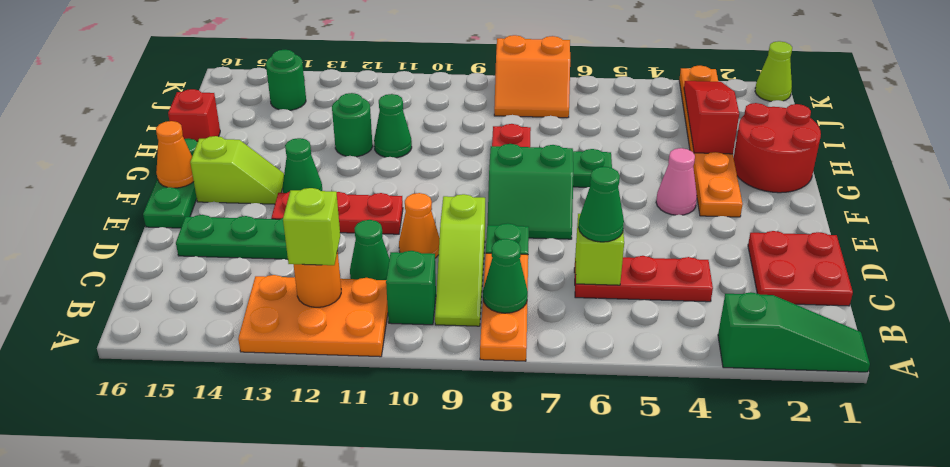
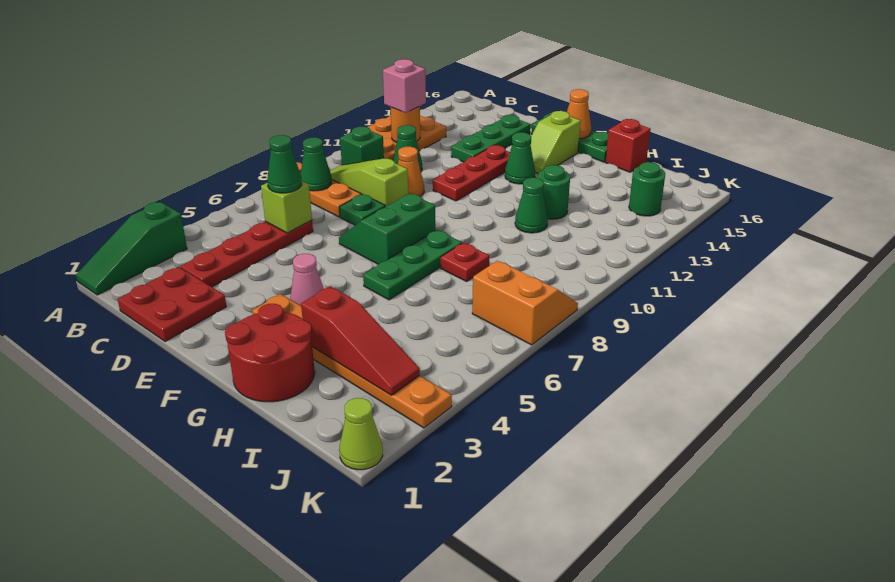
lime brick B12 level 3 -> pink brick B12 level 3
red plate C4:C6 level 1 -> red plate C3:C6 level 1
orange slope J7:K8 level 1 top K -> orange slope J7:K8 level 1 top 7

